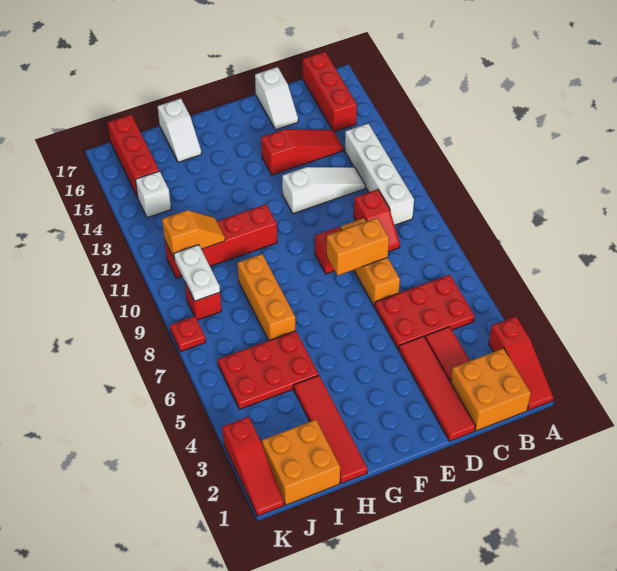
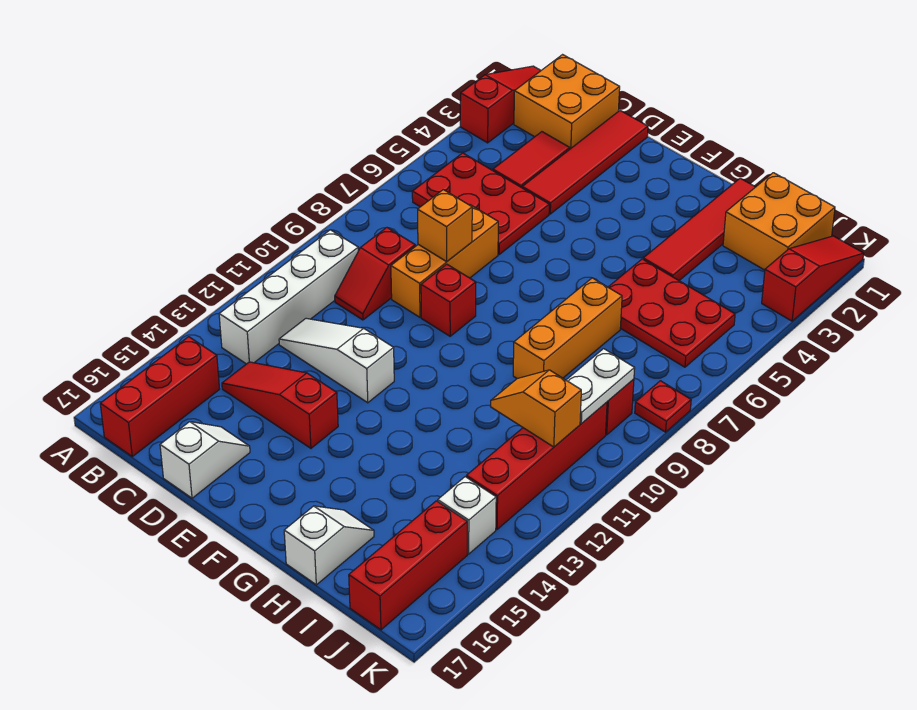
red slope C9:C10 level 1 top 10 -> red slope C9:C10 level 1 top 9
orange brick D8:E8 level 2 -> orange brick D8 level 2
red brick G11:J11 level 1 -> red brick J10:J13 level 1

